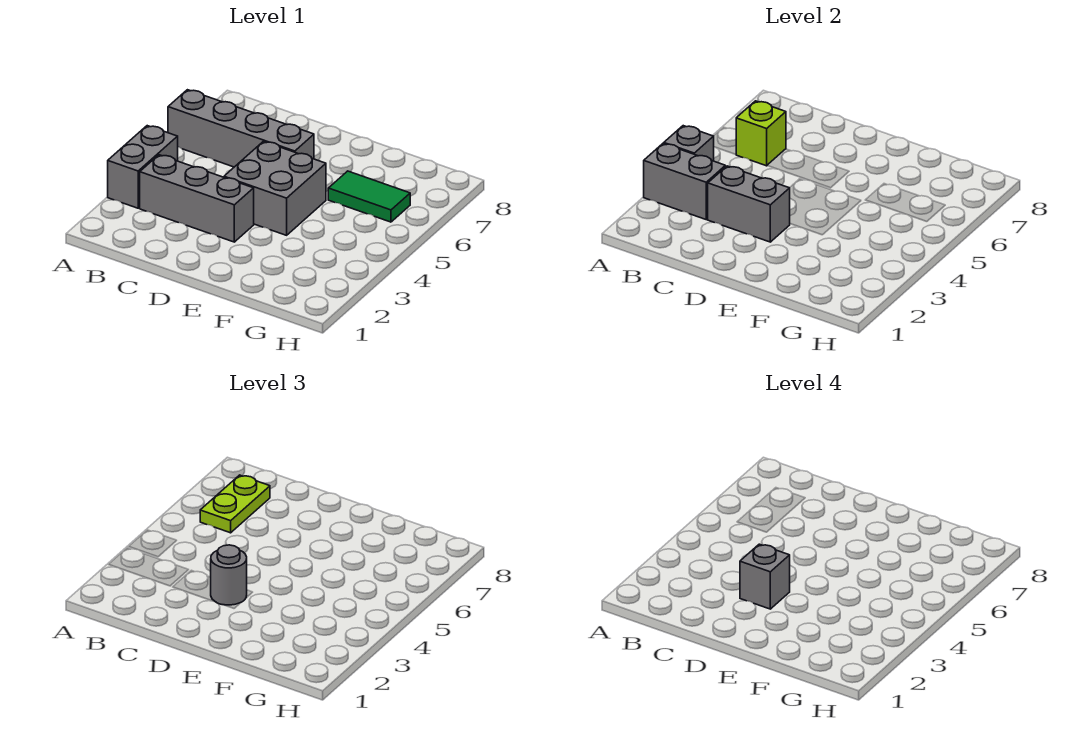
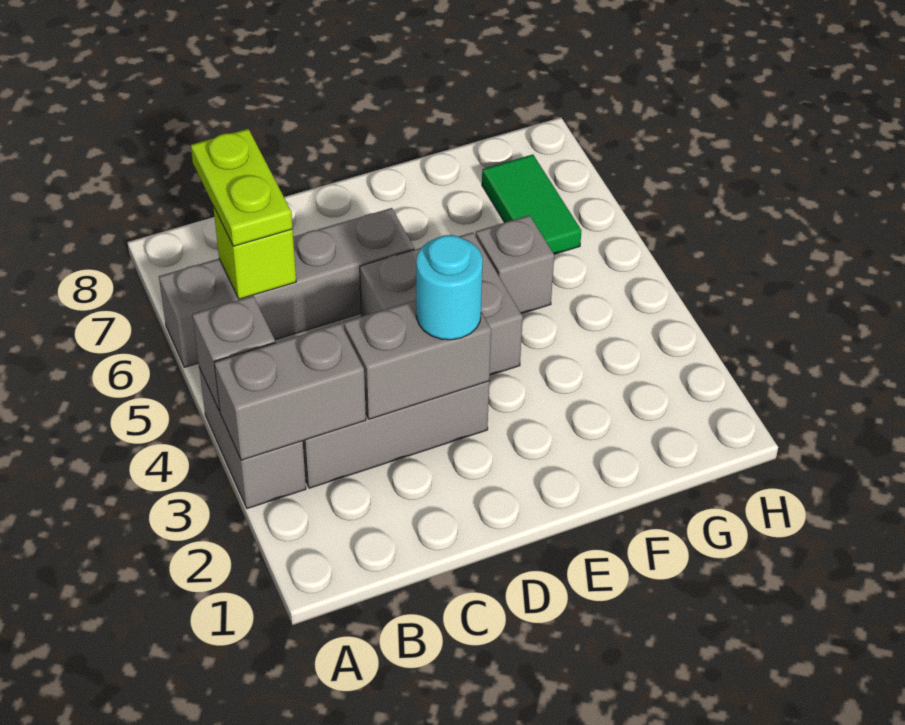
grey round brick D3 level 3 -> cyan round brick D3 level 3
grey brick D3 level 4 -> grey brick F5 level 1
green tile F6:G6 level 1 -> green tile G6:G7 level 1

